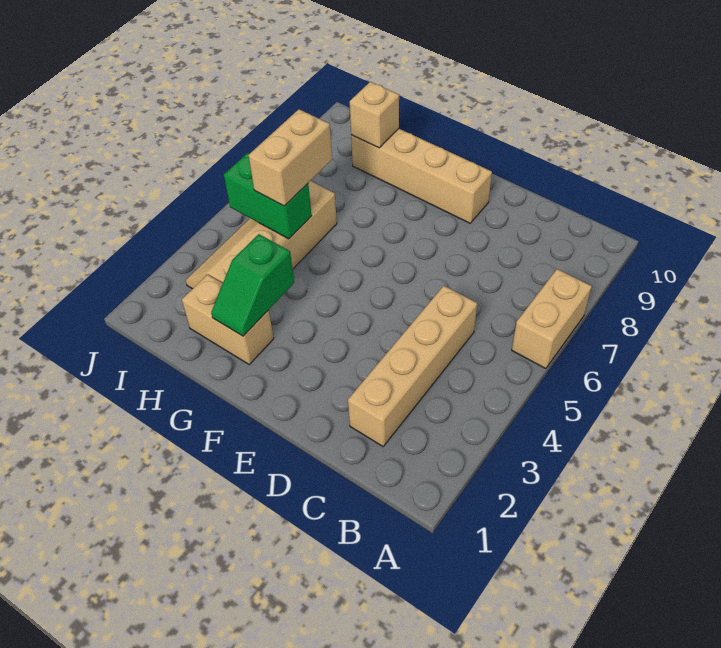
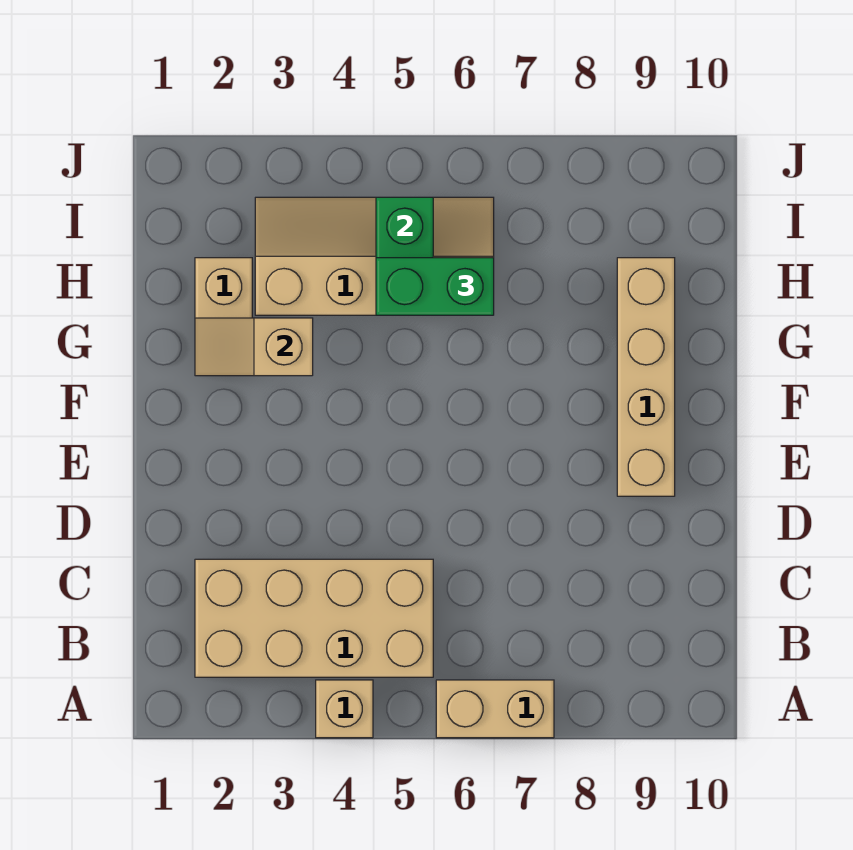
tan brick C2:C5 level 1 -> tan brick B2:C5 level 1
green slope G2:G3 level 2 top 3 -> tan slope G2:G3 level 2 top 3
tan brick H5:H6 level 3 -> green brick H5:H6 level 3
tan brick H9 level 2 -> tan brick A4 level 1

